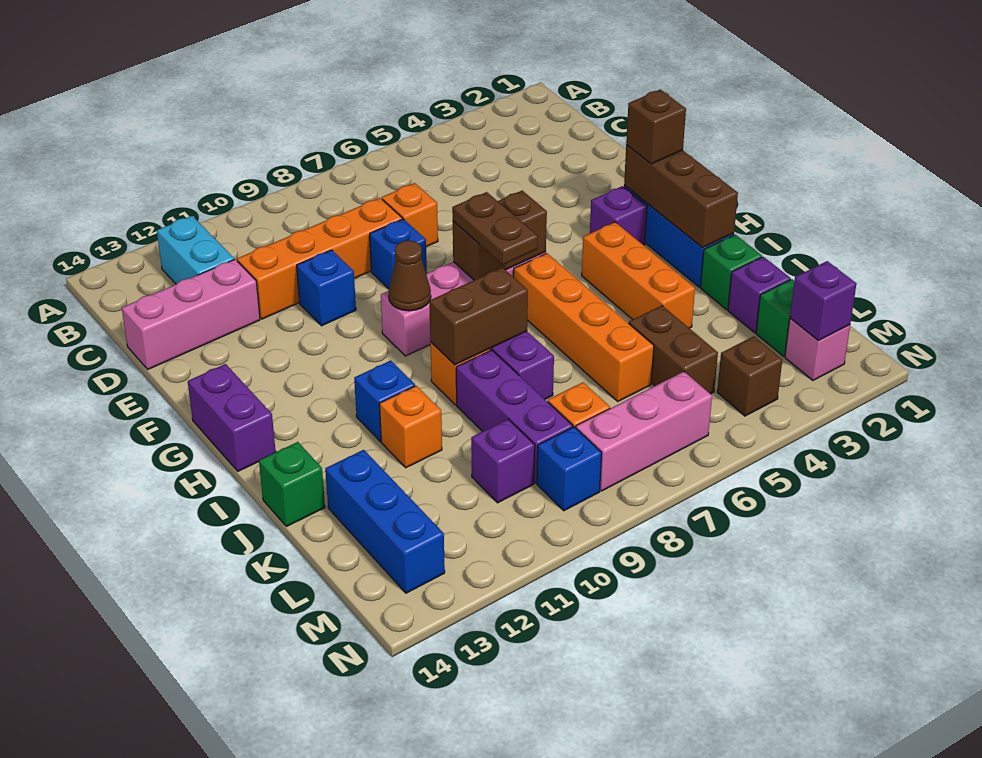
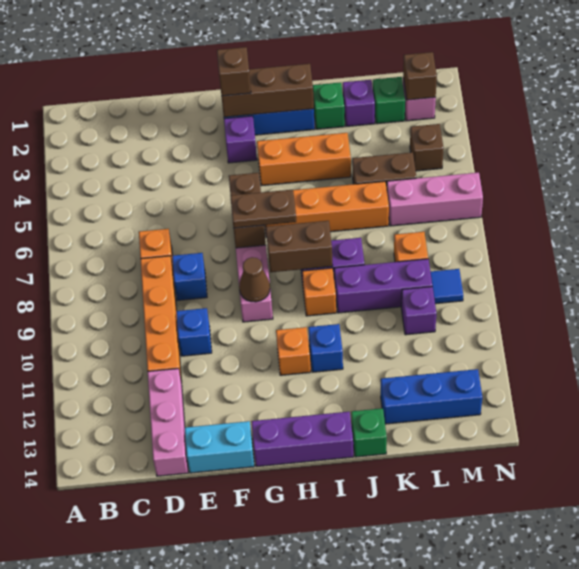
cyan brick B12:C12 level 1 -> cyan brick E14:F14 level 1
purple brick G14:H14 level 1 -> purple brick G14:I14 level 1
brown brick I8:I9 level 2 -> brown brick H8:I8 level 2
orange brick J11 level 1 -> orange brick H11 level 1
purple brick M2 level 2 -> brown brick M2 level 2
pink brick M6:M8 level 1 -> pink brick L6:N6 level 1
blue brick M9 level 1 -> blue tile M9 level 1

